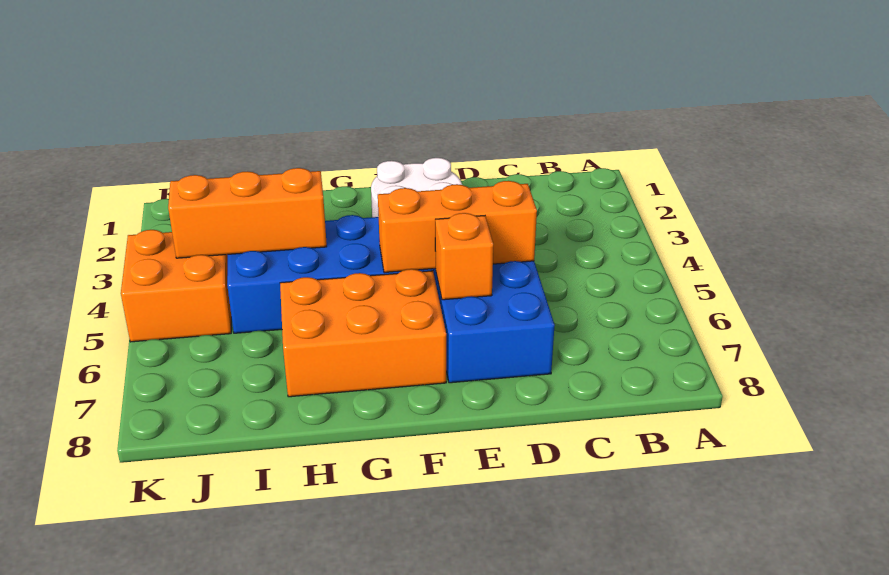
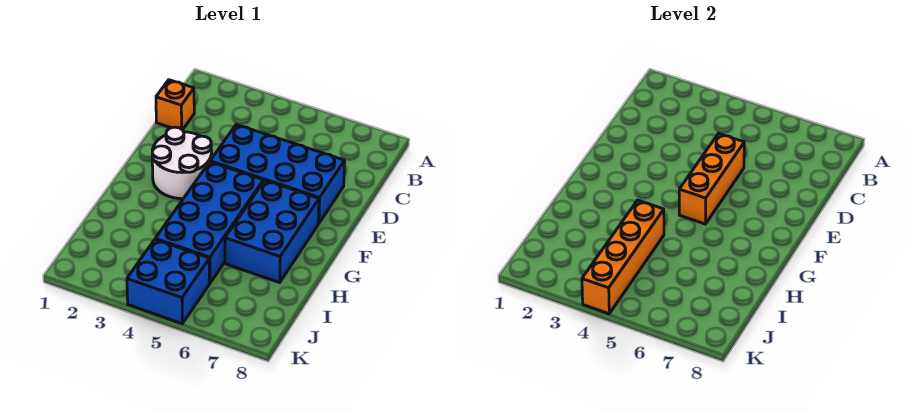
orange brick E6 level 2 -> orange brick C1 level 1
orange brick F6:H7 level 1 -> blue brick F6:H7 level 1
orange brick H4:J4 level 2 -> orange brick H4:K4 level 2
orange brick J4:K5 level 1 -> blue brick J4:K5 level 1

